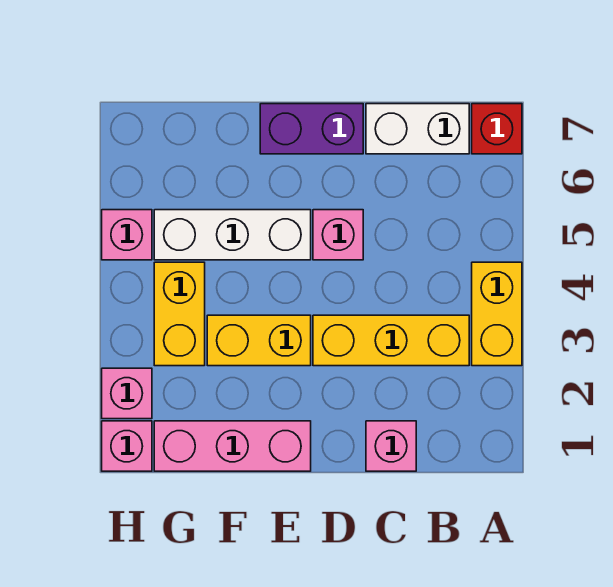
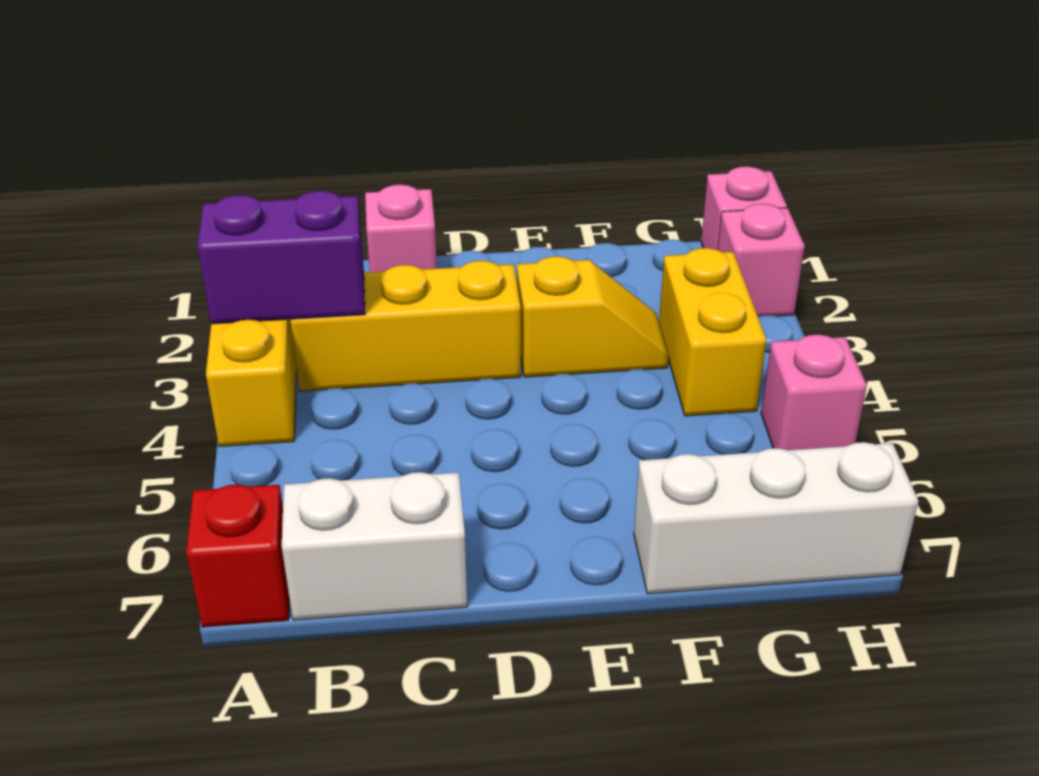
pink brick D5 level 1 -> none
purple brick D7:E7 level 1 -> purple brick A3:B3 level 2
pink brick E1:G1 level 1 -> none
yellow brick E3:F3 level 1 -> yellow slope E3:F3 level 1 top E
white brick E5:G5 level 1 -> white brick F7:H7 level 1

